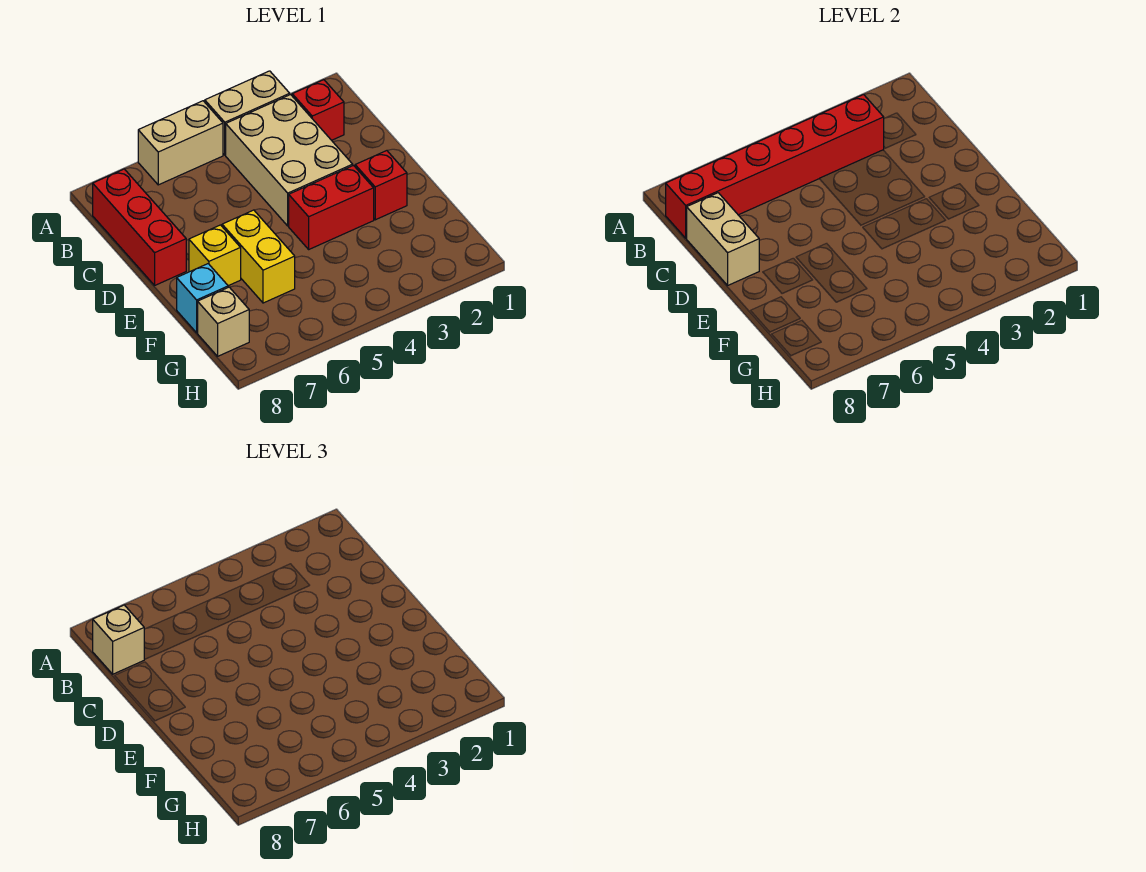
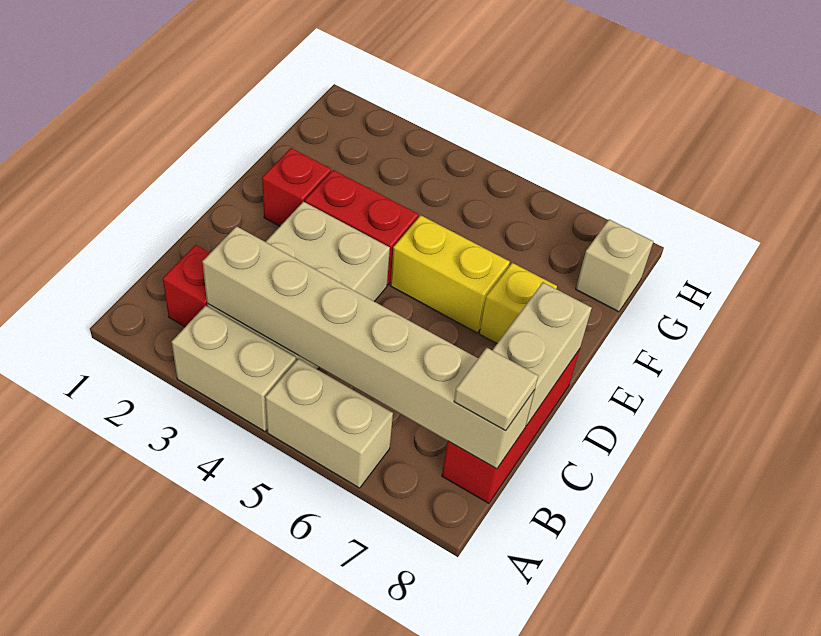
red brick B3:B8 level 2 -> tan brick B3:B8 level 2
tan brick B8 level 3 -> tan tile B8 level 3
yellow brick E6:F6 level 1 -> yellow brick E5:E6 level 1
cyan brick F8 level 1 -> none

